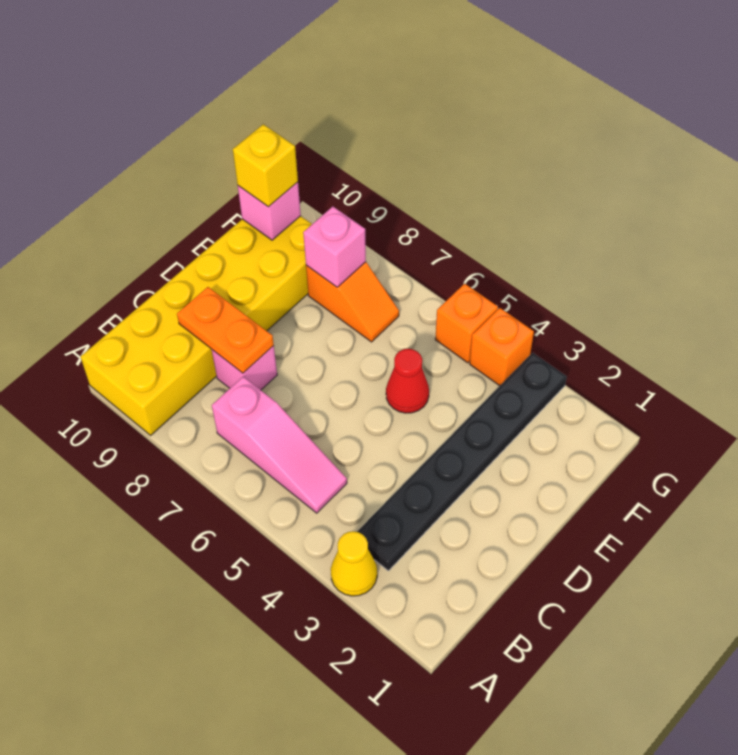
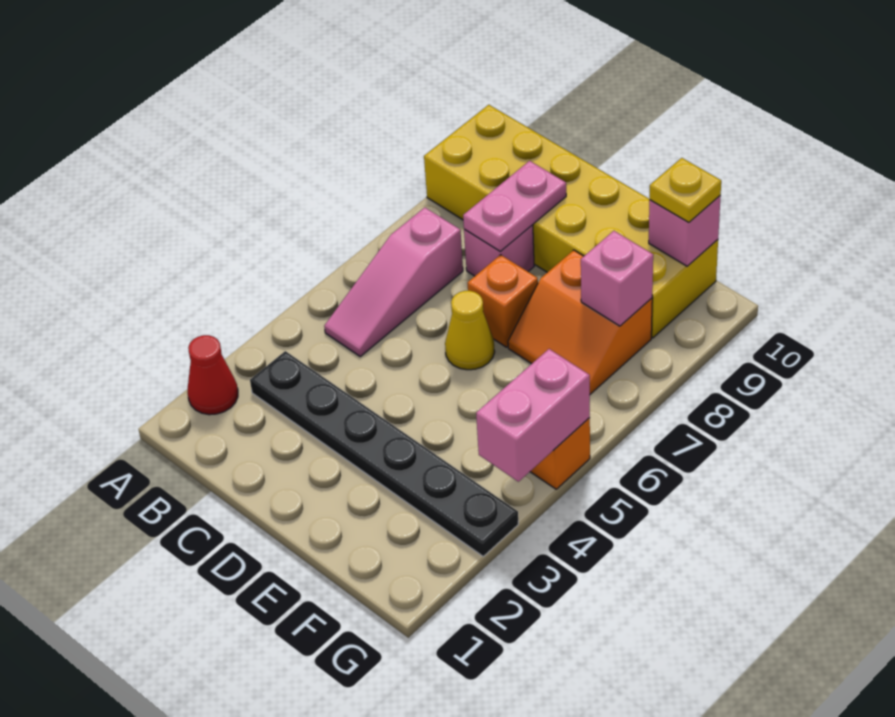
yellow cone A3 level 1 -> yellow cone D6 level 1
orange plate C8:C9 level 2 -> pink plate C8:C9 level 2
red cone E5 level 1 -> red cone A2 level 1
orange slope F7:F8 level 1 top 8 -> orange slope E7:F8 level 1 top 8
yellow brick F10 level 3 -> yellow plate F10 level 3
orange brick G4 level 1 -> orange brick D7 level 1
none -> pink brick G4:G5 level 2

